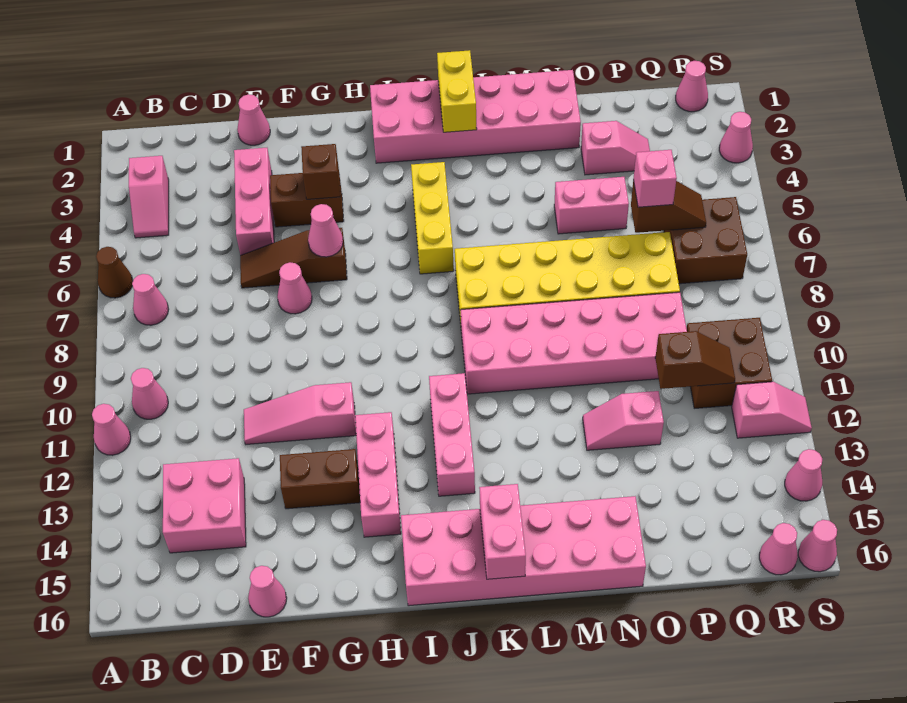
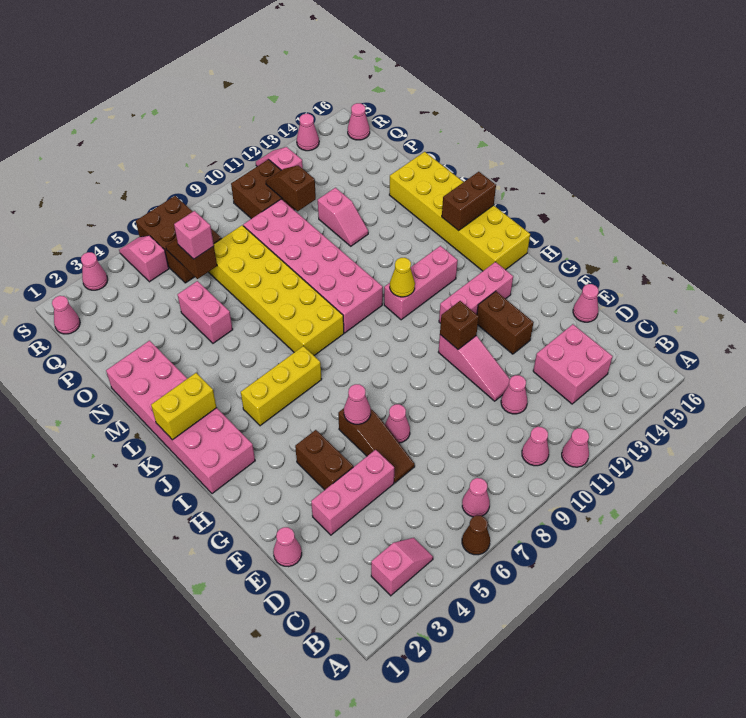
brown brick G4 level 2 -> brown brick G11 level 2
pink brick I15:N16 level 1 -> yellow brick I15:N16 level 1
none -> yellow cone J11 level 2
pink brick K15:K16 level 2 -> brown brick K15:K16 level 2
pink slope O3:P3 level 1 top O -> pink slope R5:S5 level 1 top R
brown brick Q6:R7 level 1 -> brown brick Q6:S7 level 1
pink cone S16 level 1 -> pink cone D11 level 1

